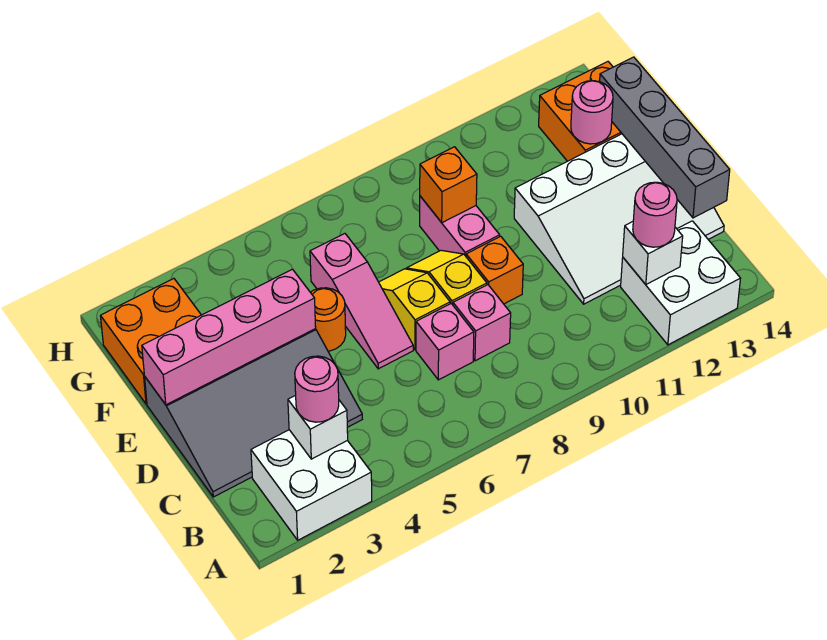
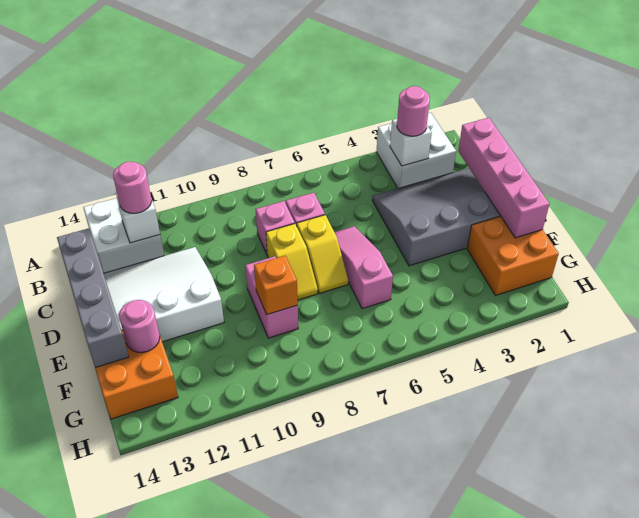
orange brick D9 level 1 -> none
pink brick E1:E4 level 2 -> pink brick C1:F1 level 2
orange round brick E5 level 1 -> none

